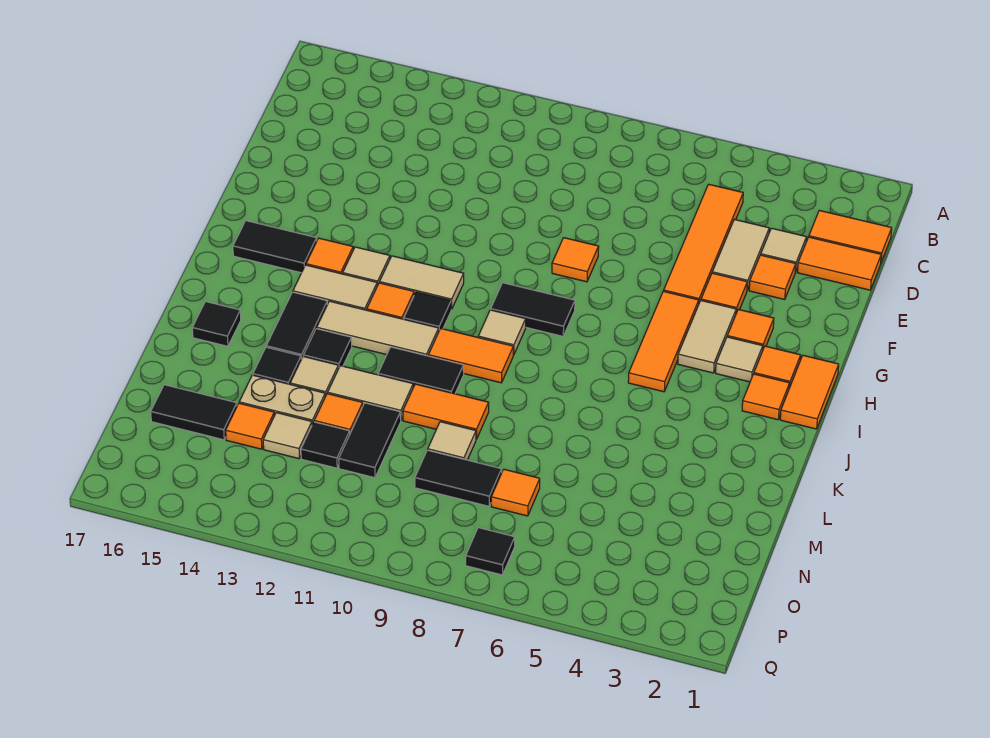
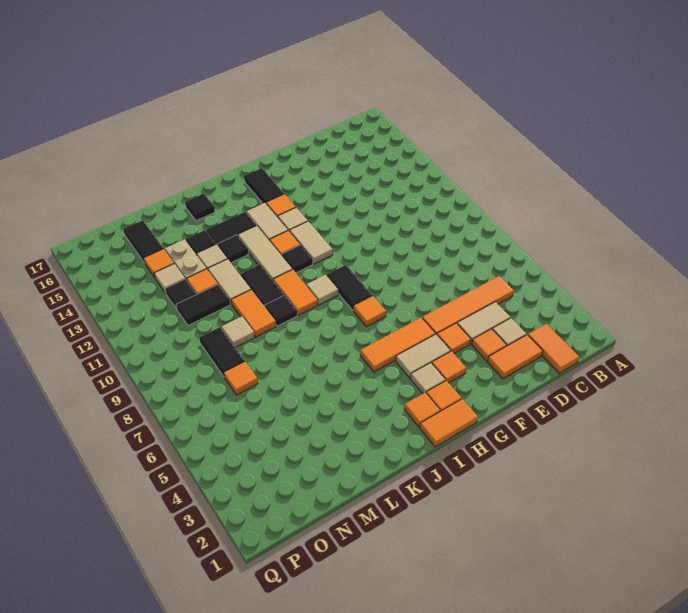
orange tile D1:D2 level 1 -> orange tile D2:E2 level 1
orange tile F8 level 1 -> orange tile H7 level 1
black tile P7 level 1 -> black tile K9 level 1

